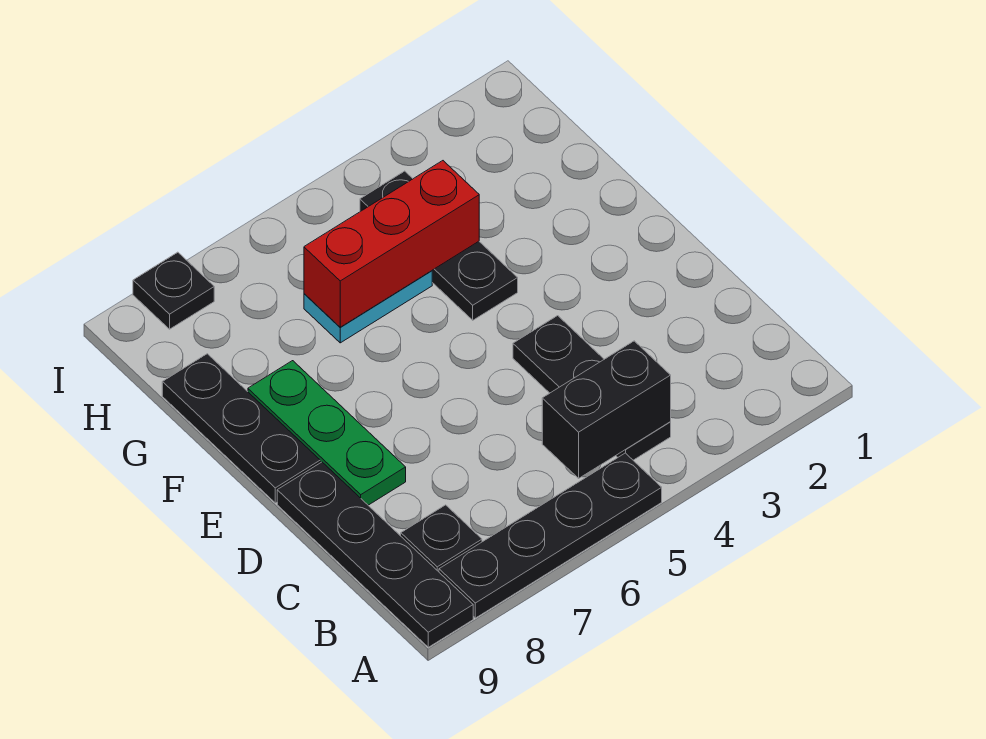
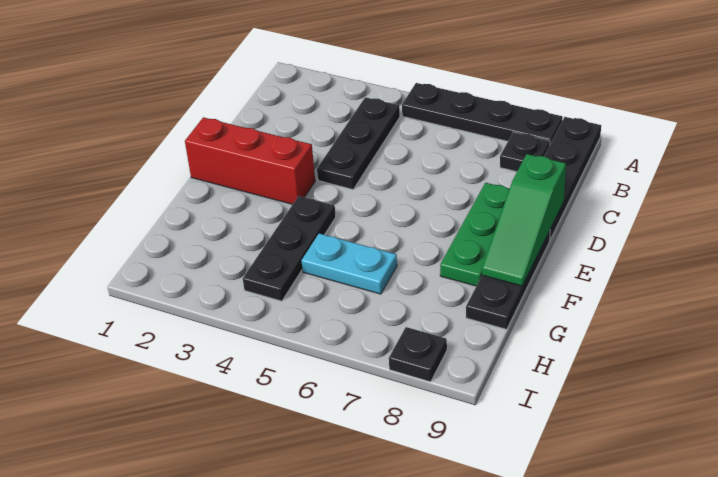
black brick B4:B5 level 2 -> none
none -> green slope D9:F9 level 2 top D
red brick G4:G6 level 2 -> red brick E1:E3 level 1

